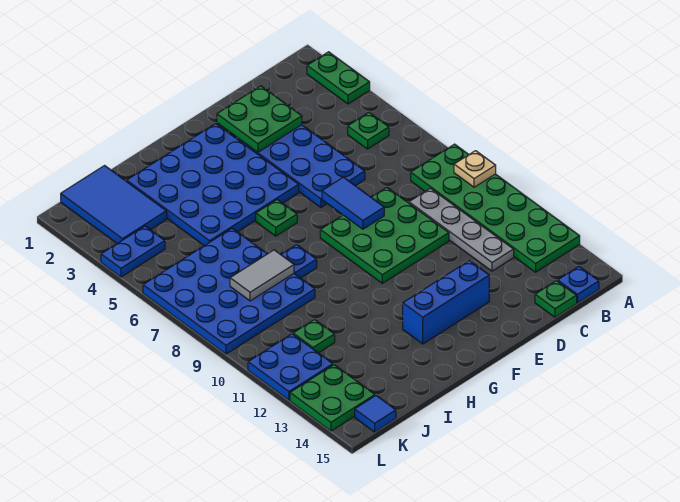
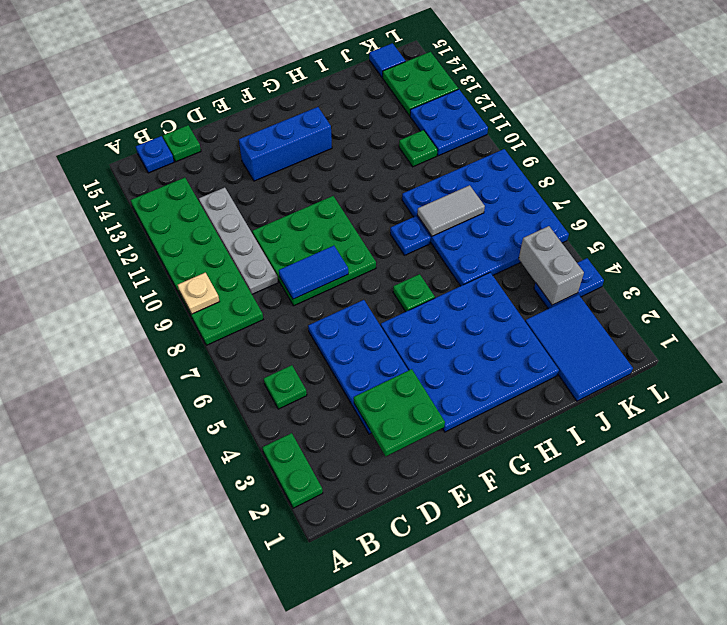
blue tile E7:E8 level 2 -> blue tile D8:E8 level 2
none -> grey brick K4:K5 level 2

